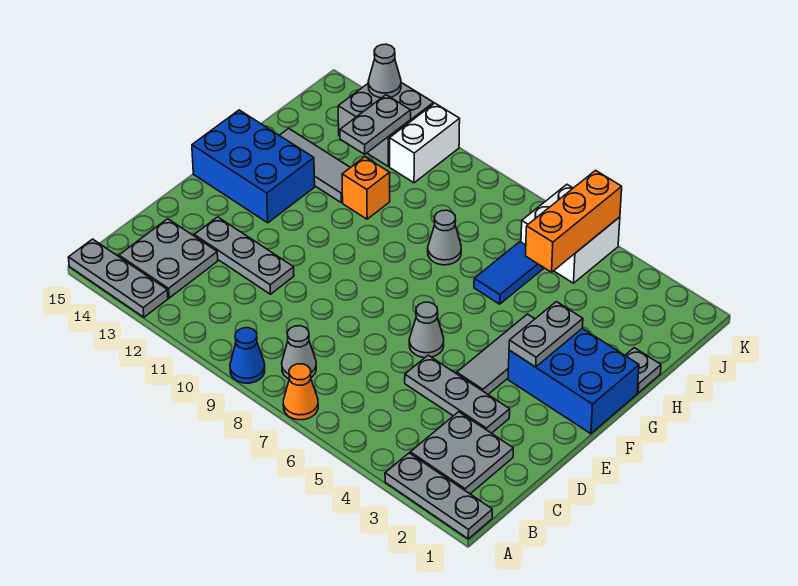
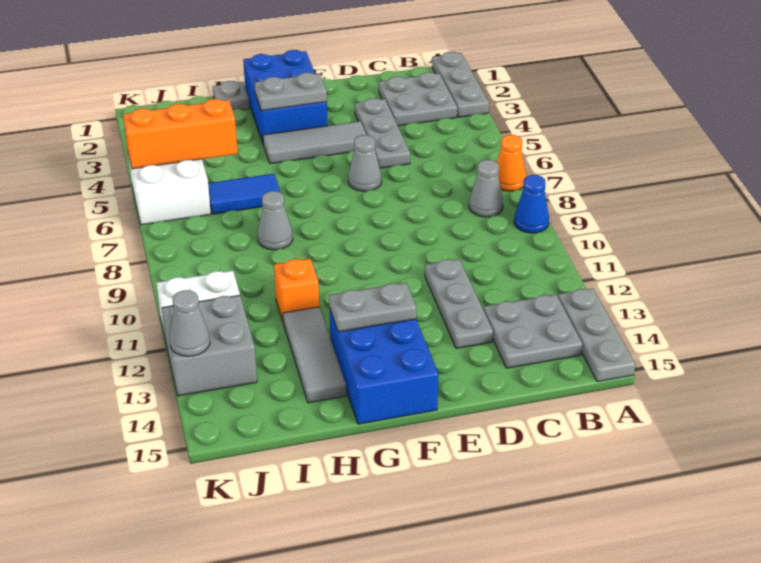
grey plate I12:J12 level 2 -> grey plate F13:G13 level 2

